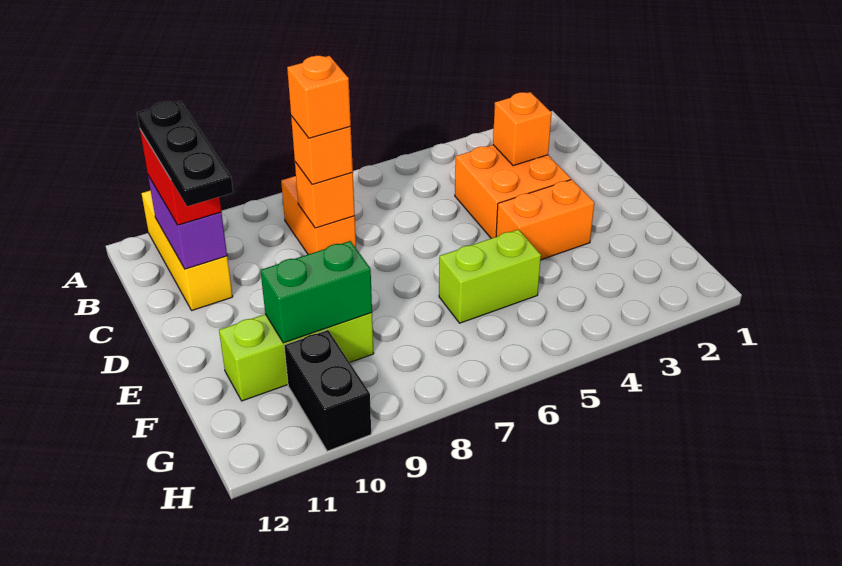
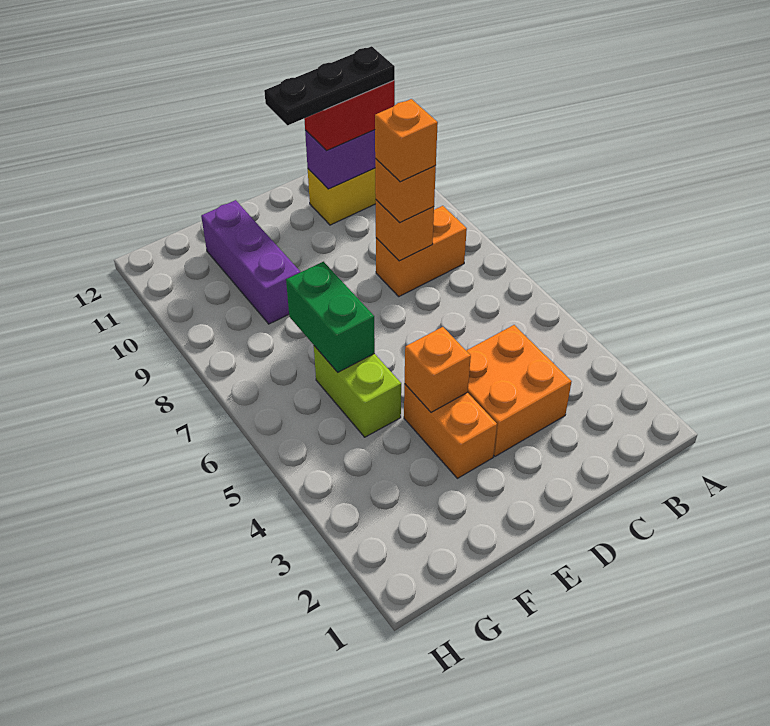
orange brick C3 level 2 -> orange brick E4 level 2
lime brick F9:F11 level 1 -> purple brick F9:F11 level 1
green brick F9:F10 level 2 -> green brick F6:F7 level 2
black brick G10:H10 level 1 -> none

